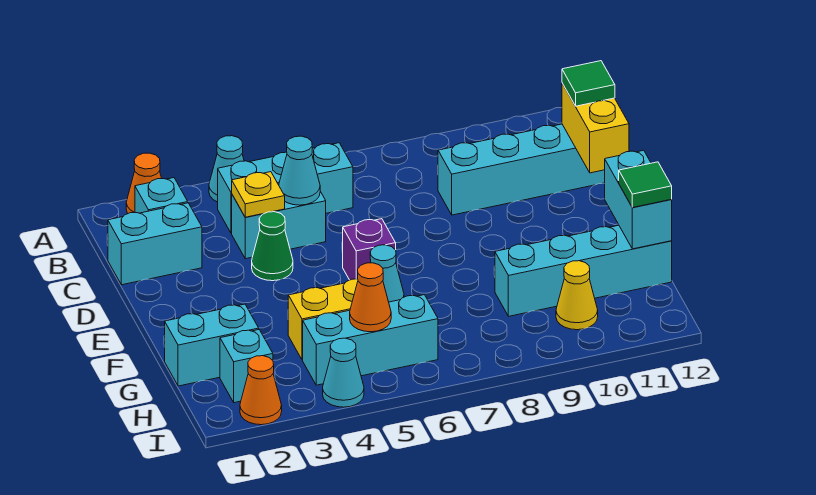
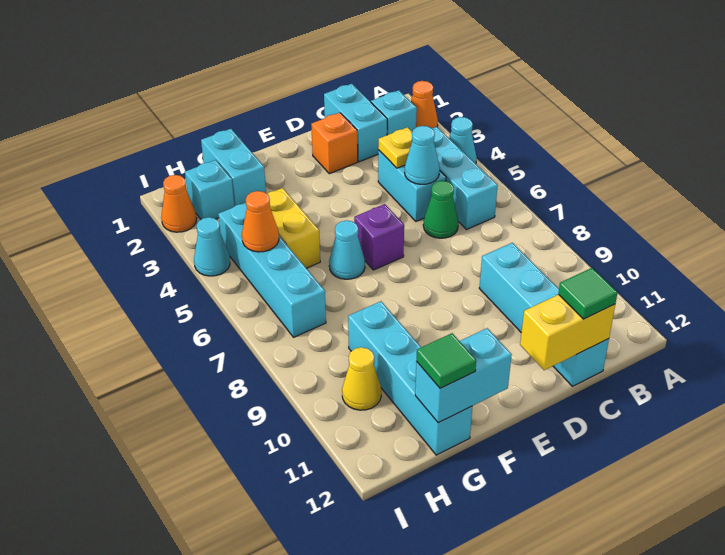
none -> orange brick D2 level 1
green cone D4 level 1 -> green cone C6 level 1
cyan brick H4:H6 level 1 -> cyan brick H4:H7 level 1

